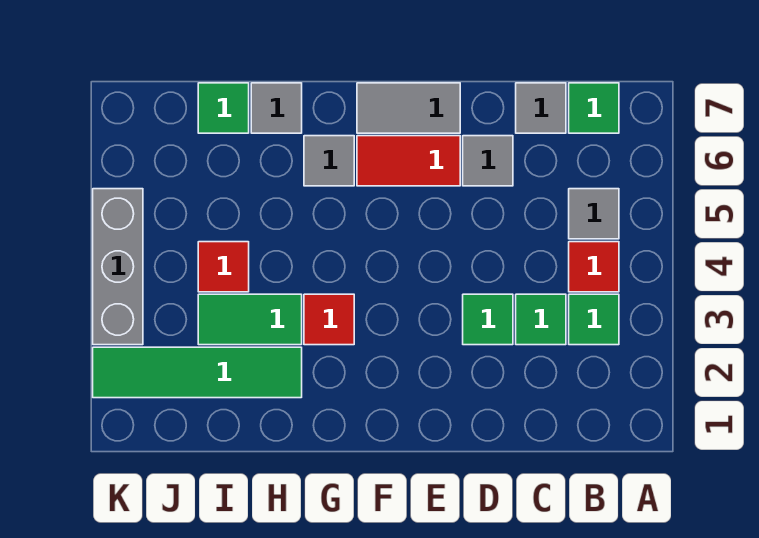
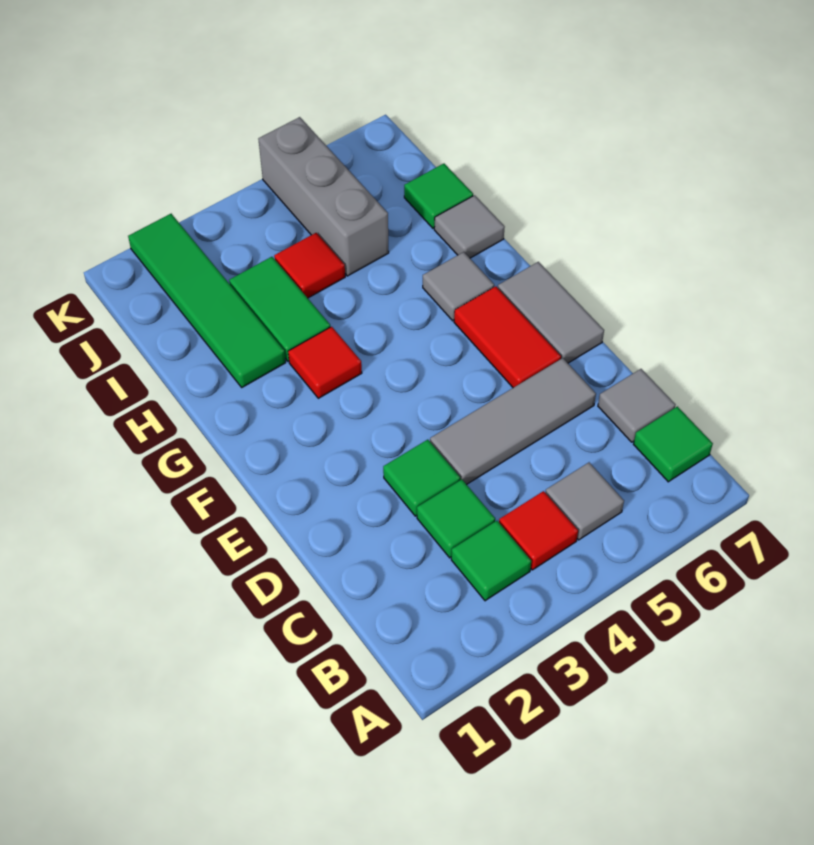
grey tile D6 level 1 -> grey tile D4:D6 level 1
grey brick K3:K5 level 1 -> grey brick I5:K5 level 1

